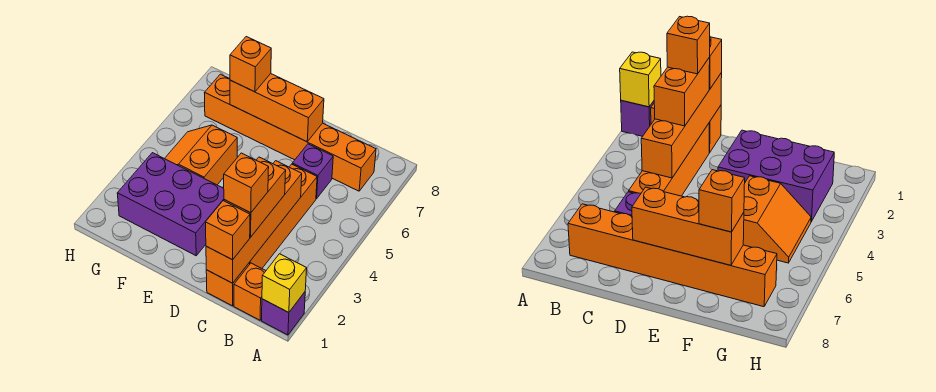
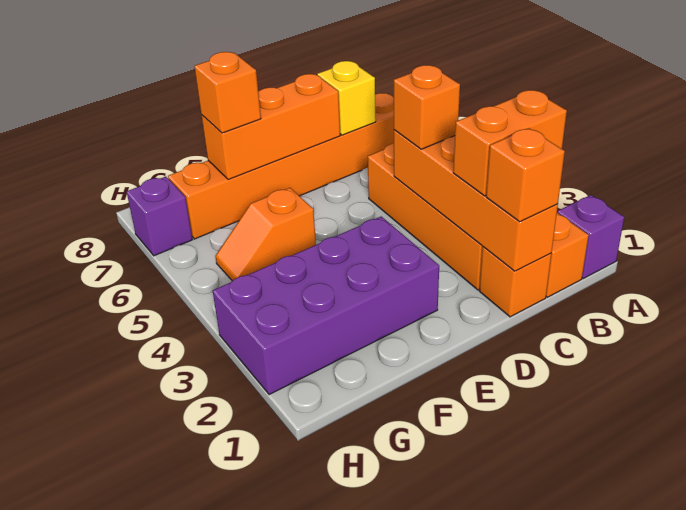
yellow brick A1 level 2 -> yellow brick C7 level 2
orange brick C2:C3 level 3 -> orange brick B2:C2 level 3
orange brick C2 level 4 -> orange brick C4 level 3
purple brick C6 level 1 -> purple brick H7 level 1
purple brick E2:G3 level 1 -> purple brick E2:H3 level 1
orange slope F4:G5 level 1 top F -> orange slope F5:G5 level 1 top F

